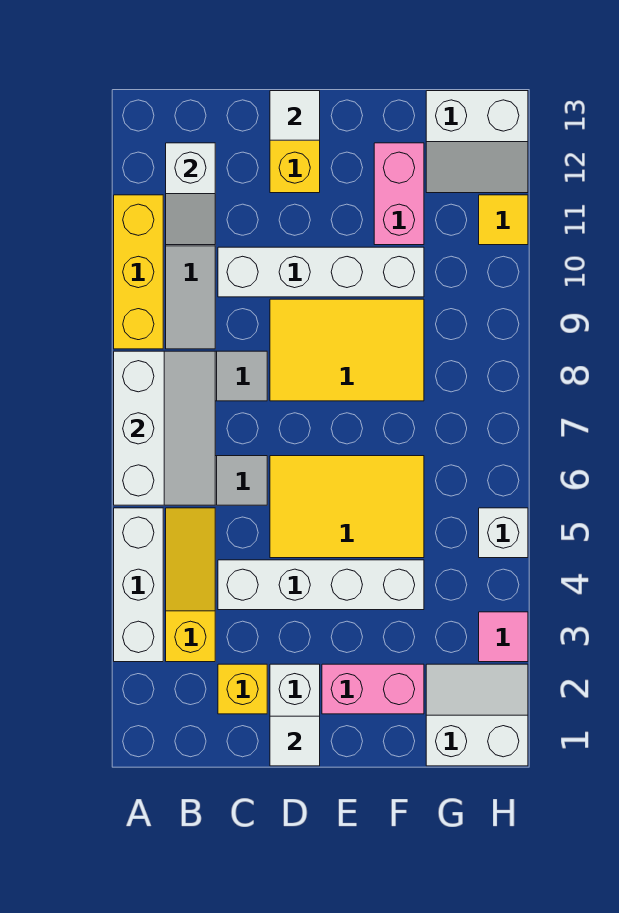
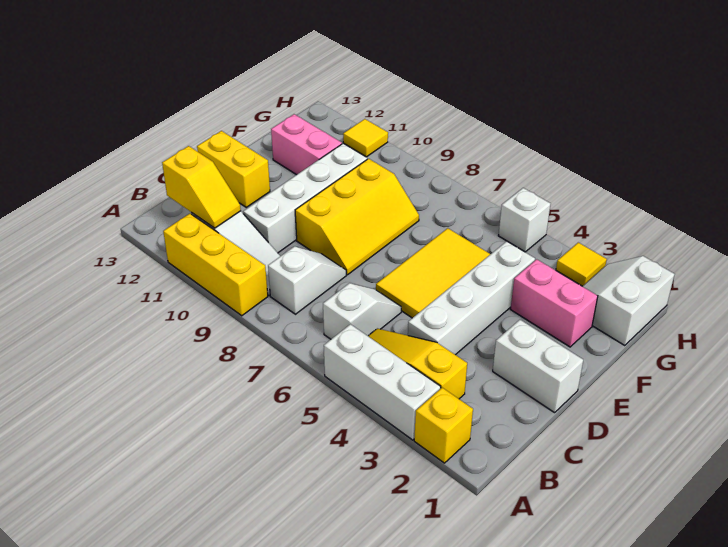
white slope A6:B8 level 2 top A -> none
white slope B11:B12 level 2 top 12 -> yellow slope B11:B12 level 2 top 12
yellow brick C2 level 1 -> yellow brick A2 level 1
white tile D1 level 2 -> none
yellow tile D8:F9 level 1 -> yellow slope D8:F9 level 1 top 9
white tile D13 level 2 -> none
pink brick E2:F2 level 1 -> pink brick F2:F3 level 1
white slope G12:H13 level 1 top 13 -> none
pink tile H3 level 1 -> yellow tile H3 level 1

